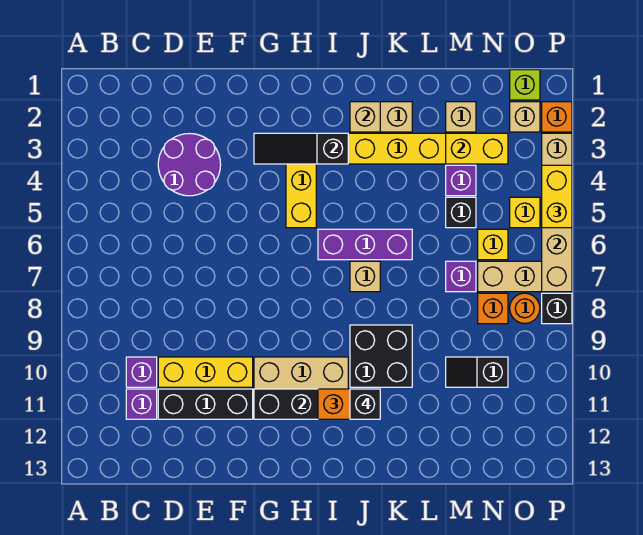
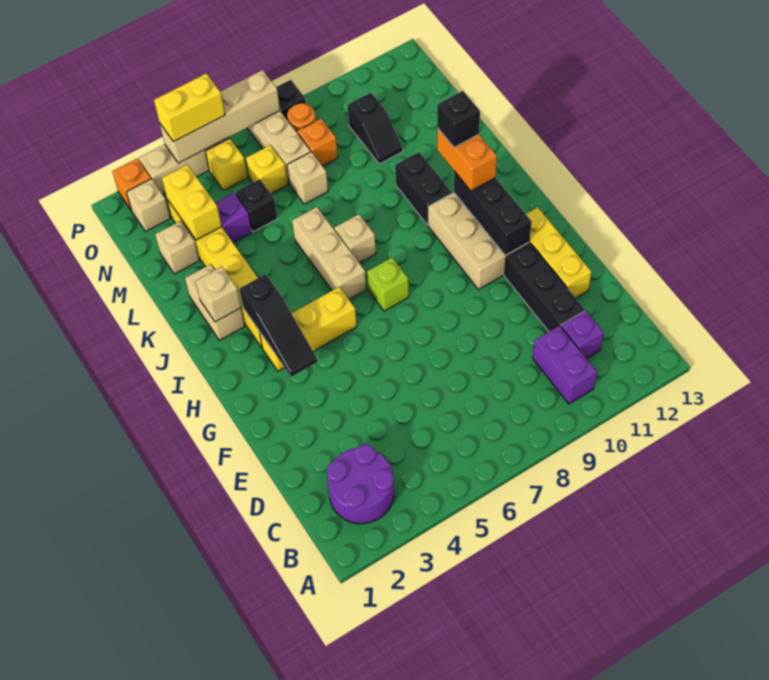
purple brick C10 level 1 -> purple brick B10:C10 level 1
purple round brick D3:E4 level 1 -> purple round brick B2:C3 level 1
yellow brick D10:F10 level 1 -> yellow brick E12:G12 level 1
purple brick I6:K6 level 1 -> tan brick I6:K6 level 1
black brick J9:K10 level 1 -> black brick J10:K10 level 1
purple brick M7 level 1 -> tan brick M7 level 1
lime brick O1 level 1 -> lime brick H7 level 1

